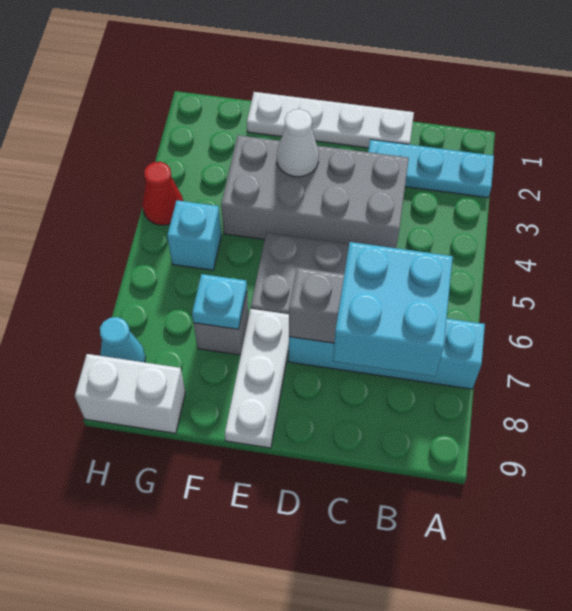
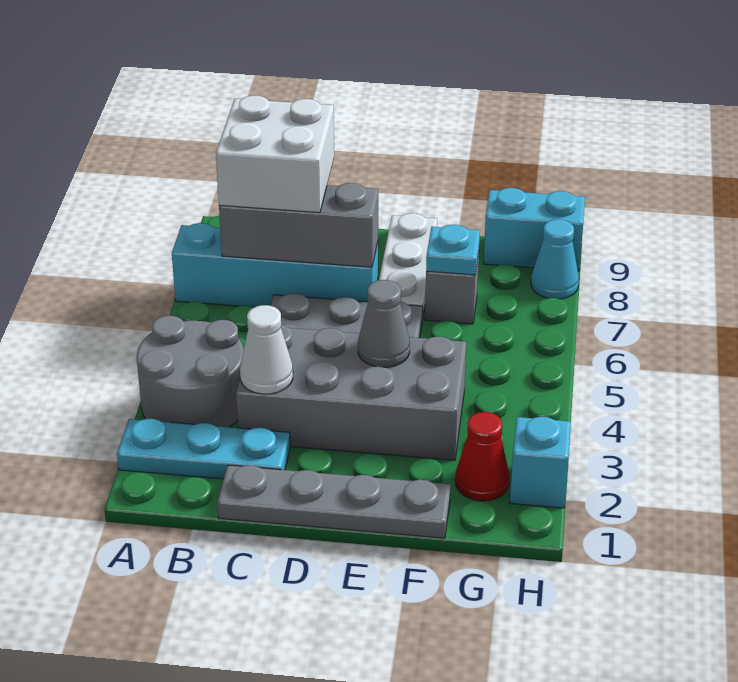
none -> grey round brick A3:B4 level 1
cyan brick B7:C8 level 3 -> white brick B7:C8 level 3
white plate C1:F1 level 1 -> grey plate C1:F1 level 1
white cone E3 level 2 -> white cone C3 level 2
none -> grey cone E4 level 2
cyan brick G5 level 1 -> cyan brick H2 level 1
white brick G9:H9 level 1 -> cyan brick G9:H9 level 1
red cone H4 level 1 -> red cone G2 level 1

